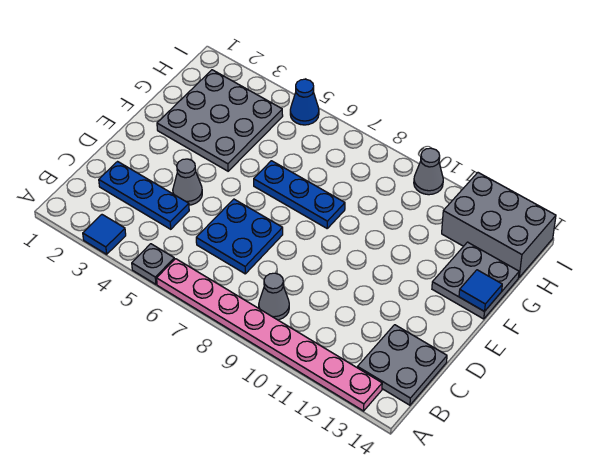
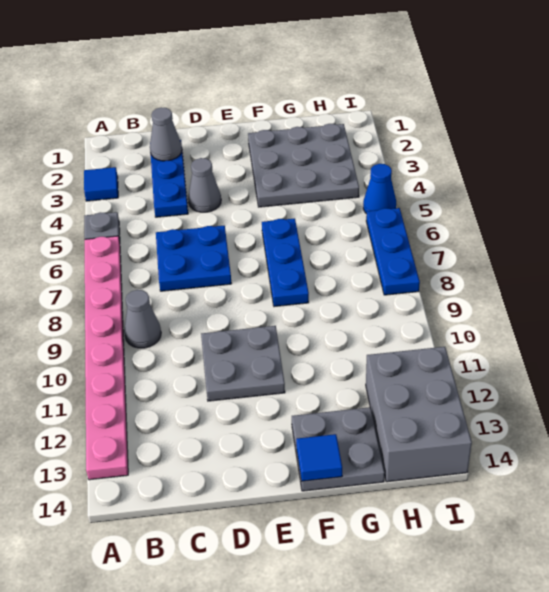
grey plate B13:C14 level 1 -> grey plate D10:E11 level 1
none -> blue plate I6:I8 level 1
grey cone I10 level 1 -> grey cone C2 level 2

